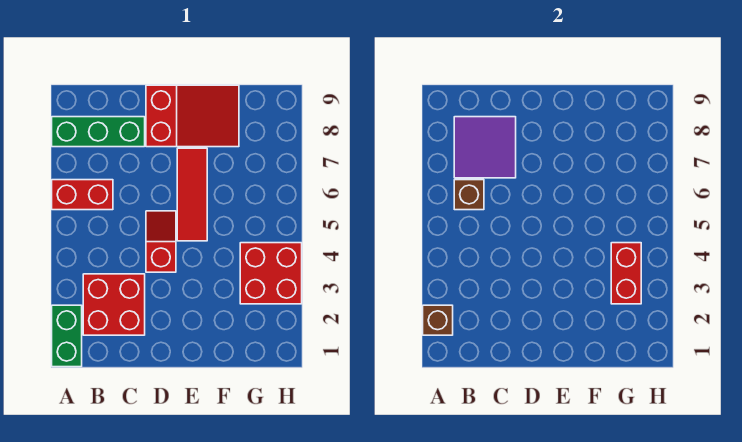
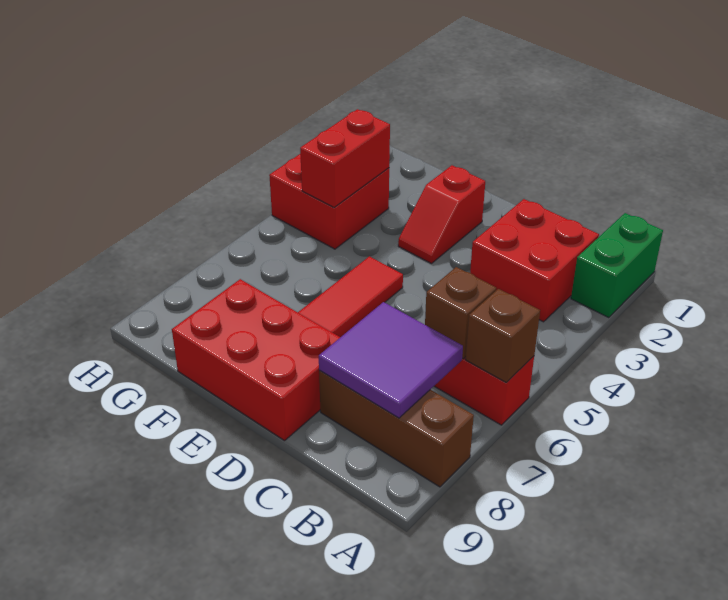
brown brick A2 level 2 -> brown brick A6 level 2
green brick A8:C8 level 1 -> brown brick A8:C8 level 1
red slope D4:D5 level 1 top 4 -> red slope E2:E3 level 1 top 2
red slope D8:F9 level 1 top D -> red brick D8:F9 level 1

